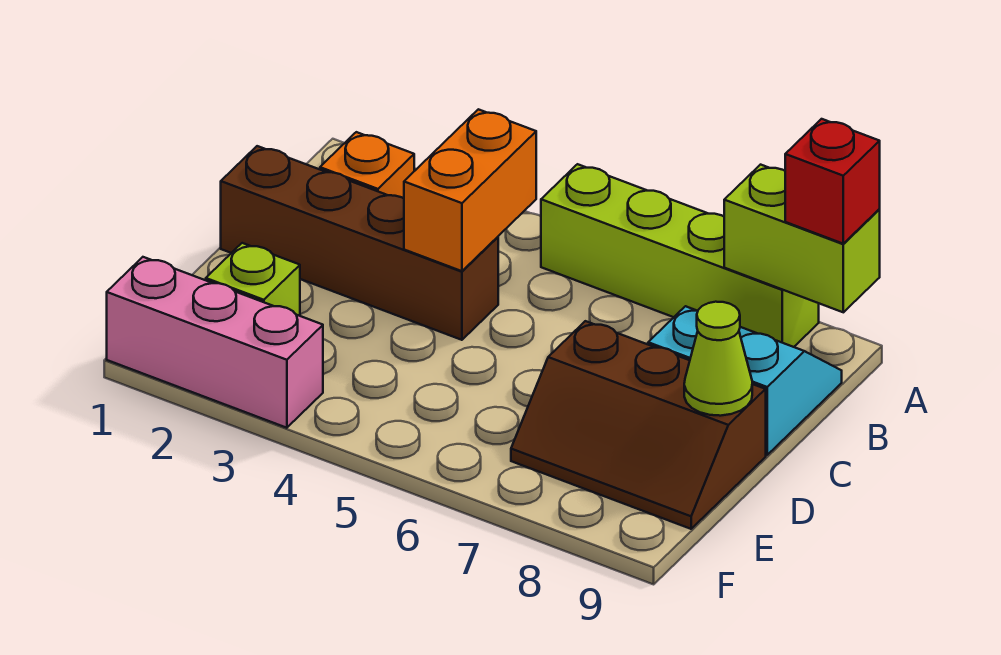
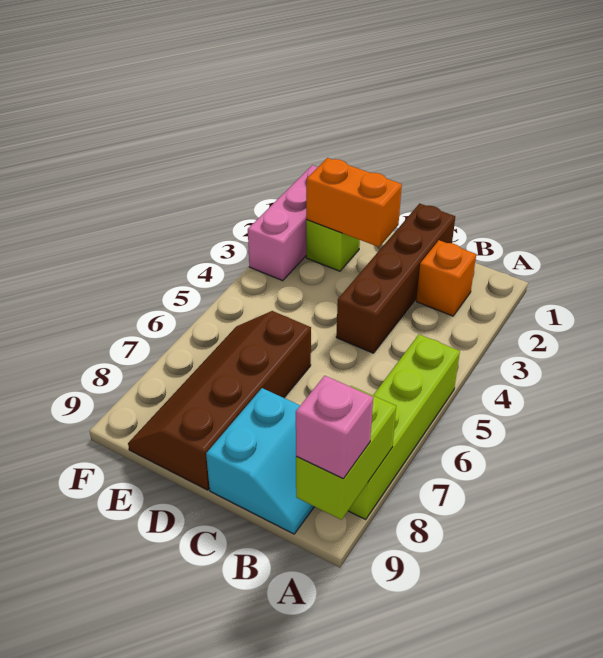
red brick A9 level 3 -> pink brick A9 level 3
orange brick B4:C4 level 2 -> orange brick D2:E2 level 2
brown slope D7:E9 level 1 top D -> brown slope D6:E9 level 1 top D
lime cone D9 level 2 -> none

